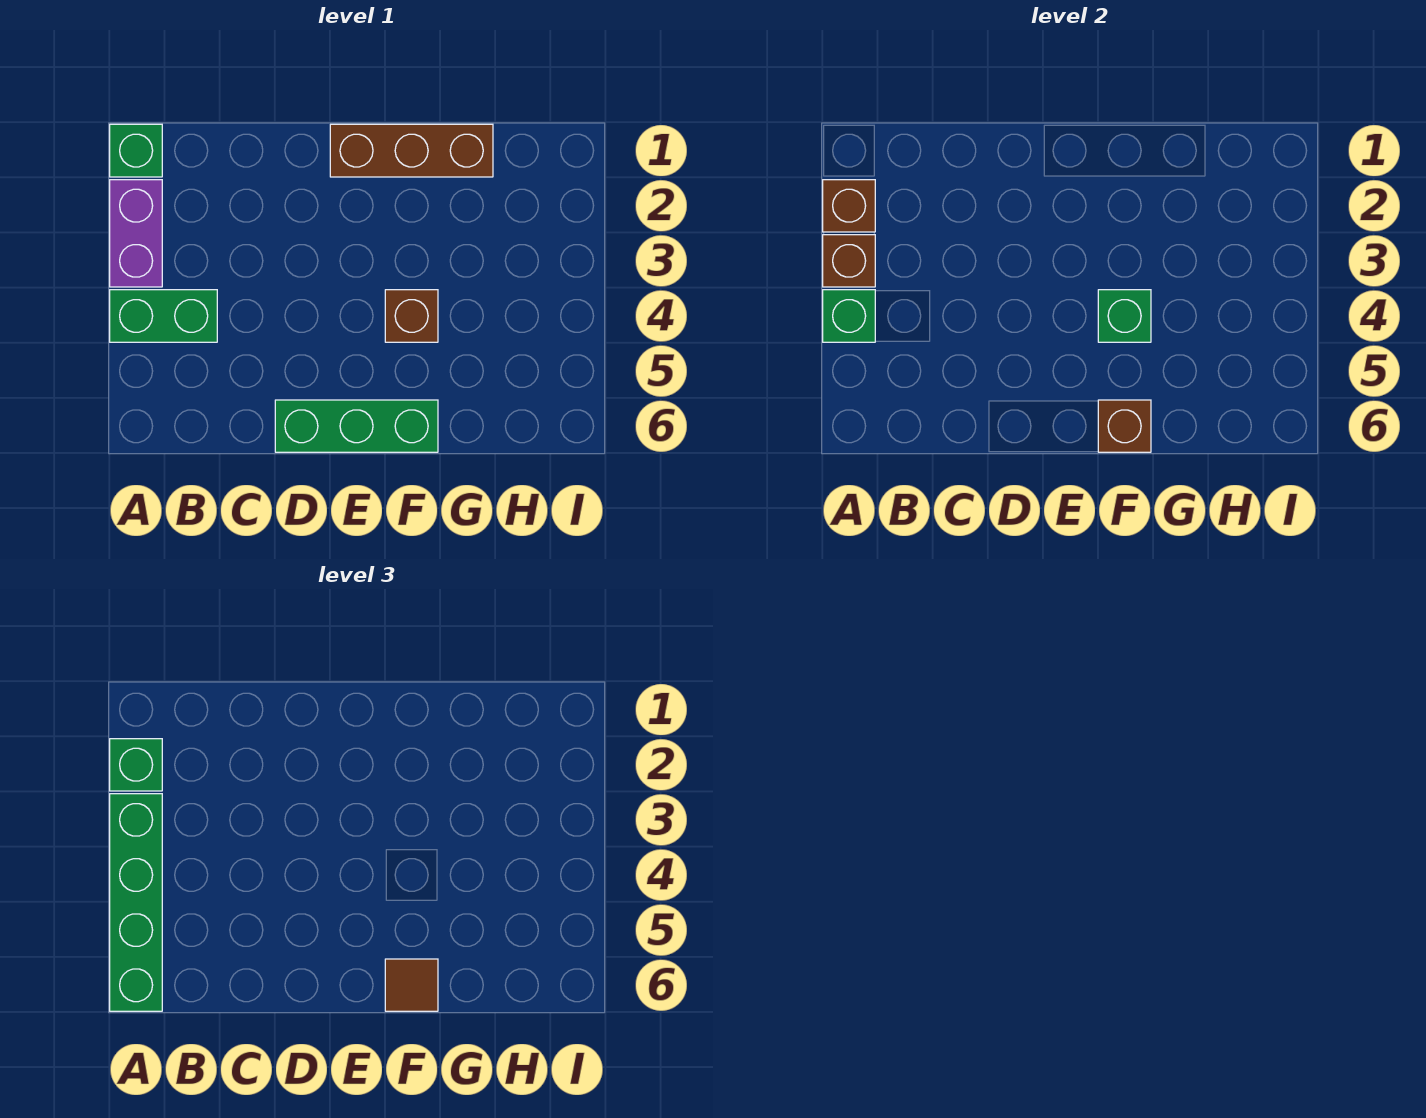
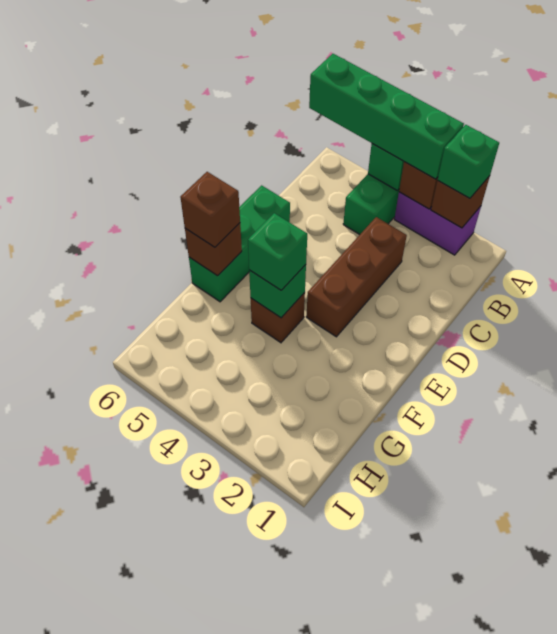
green brick A1 level 1 -> green brick F4 level 3
brown brick E1:G1 level 1 -> brown brick C3:E3 level 1
brown tile F6 level 3 -> brown brick F6 level 3

